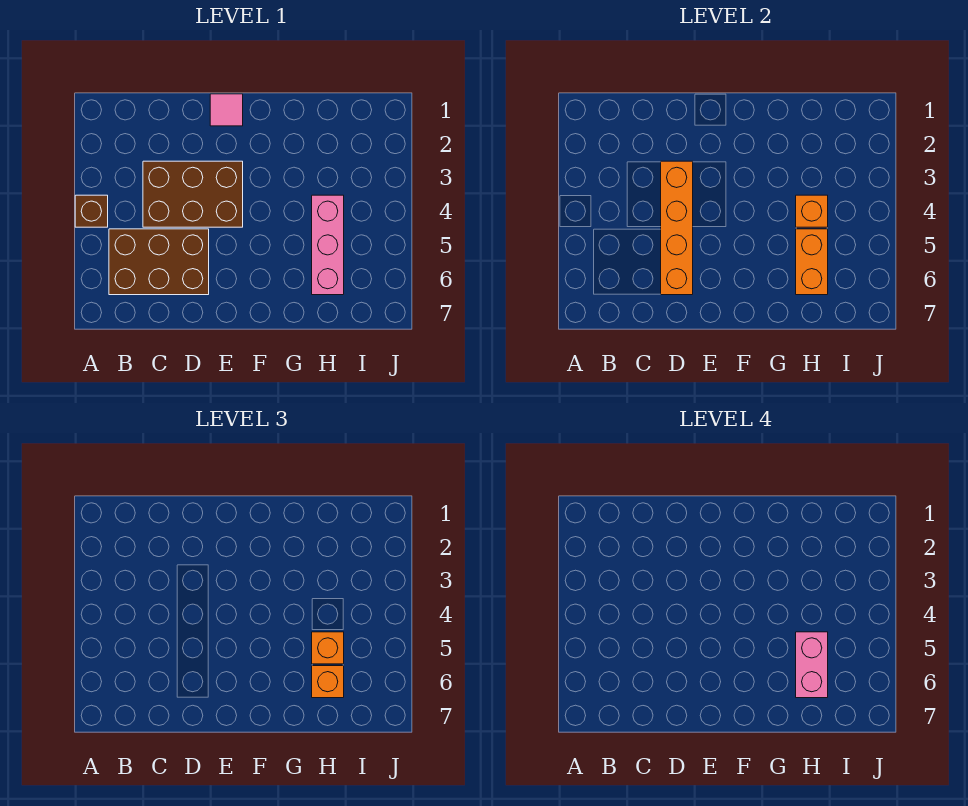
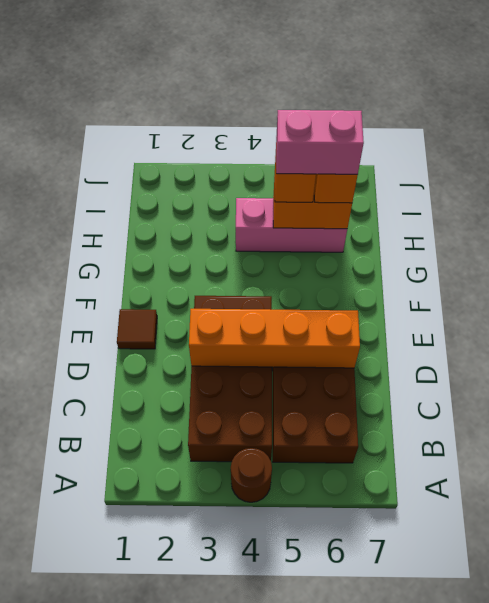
brown brick A4 level 1 -> brown round brick A4 level 1
brown brick C3:E4 level 1 -> brown brick B3:E4 level 1
pink tile E1 level 1 -> brown tile E1 level 1
orange brick H4 level 2 -> none

